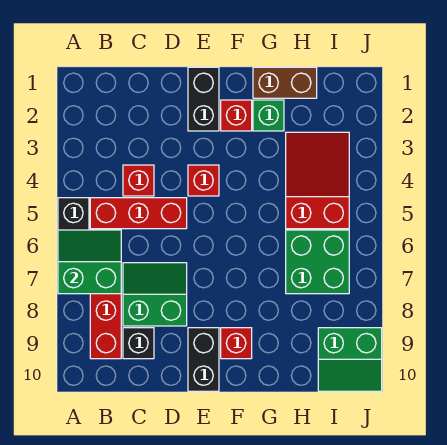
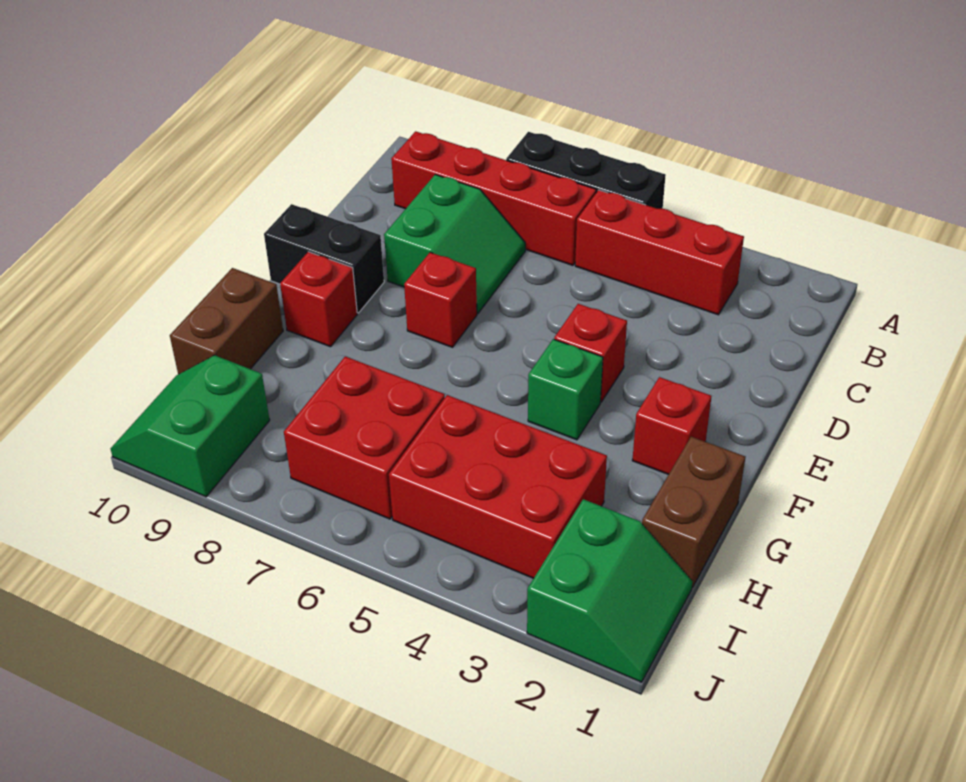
green slope A6:B7 level 2 top 7 -> green slope I1:J2 level 1 top 2
red brick B5:D5 level 1 -> red brick B3:B5 level 1
red brick C4 level 1 -> red brick E7 level 1
black brick C9 level 1 -> none
black brick E1:E2 level 1 -> none
green brick G2 level 1 -> green brick F4 level 1
none -> brown brick G10:H10 level 1
red slope H3:I5 level 1 top 5 -> red brick H3:I5 level 1
green brick H6:I7 level 1 -> red brick H6:I7 level 1

